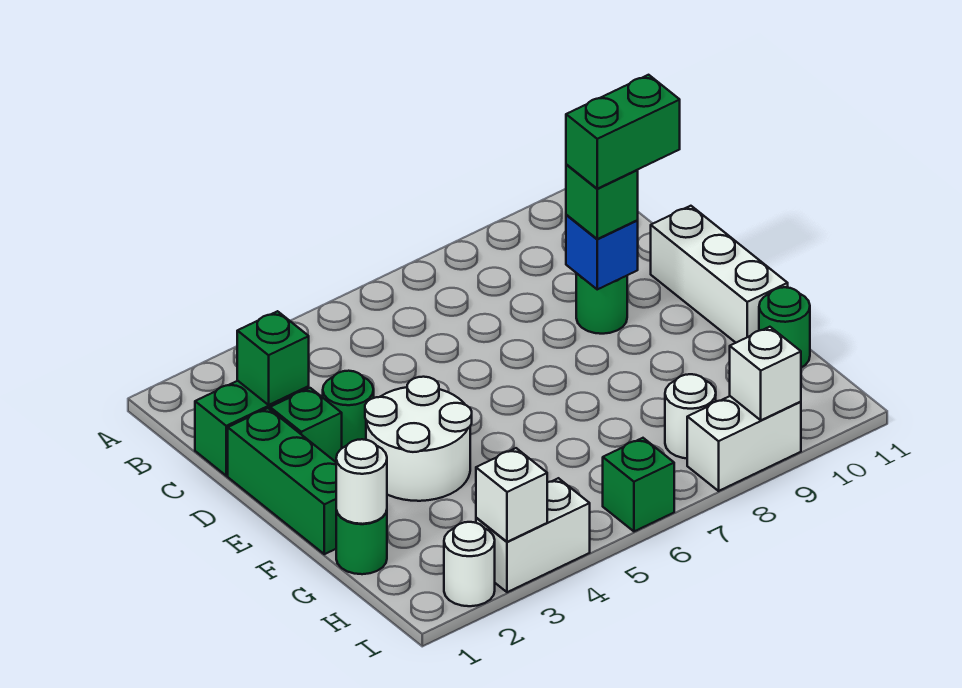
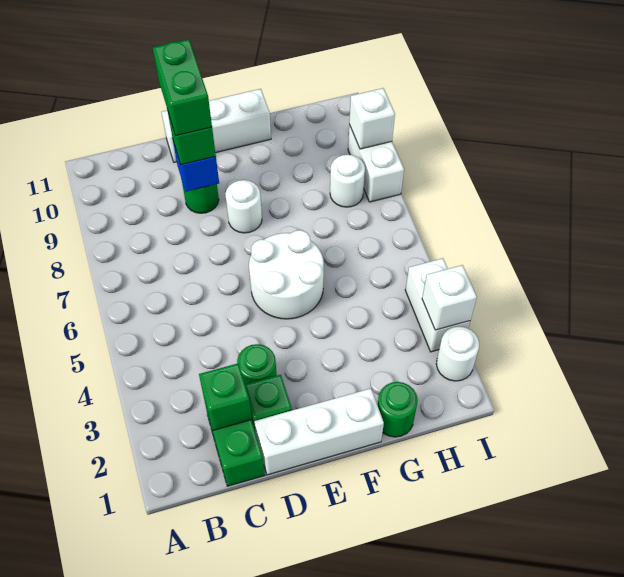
green brick D1:F1 level 1 -> white brick D1:F1 level 1
white round brick E3:F4 level 1 -> white round brick E5:F6 level 1
white round brick G1 level 2 -> white round brick E8 level 1
green round brick G11 level 1 -> none
green brick I6 level 1 -> none

